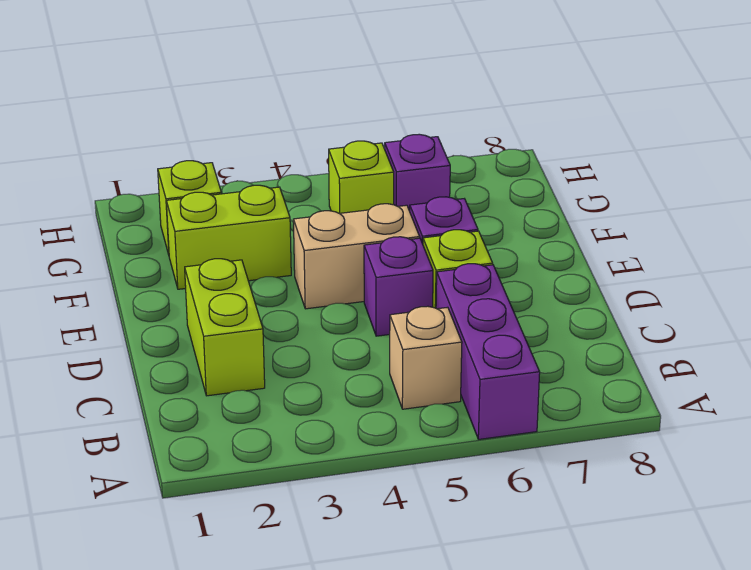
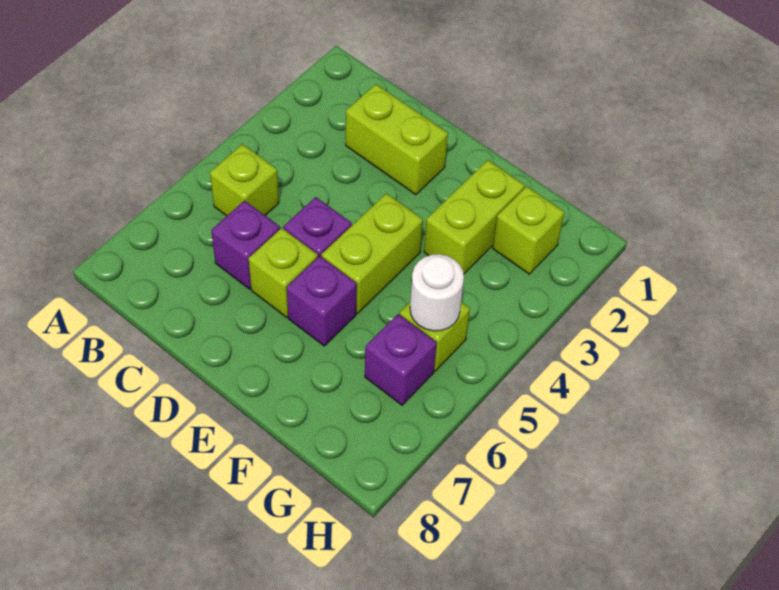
purple brick A6:C6 level 1 -> purple brick C6 level 1
tan brick B5 level 1 -> lime brick B5 level 1
tan brick E4:E5 level 1 -> lime brick E4:E5 level 1
none -> white round brick G5 level 2

